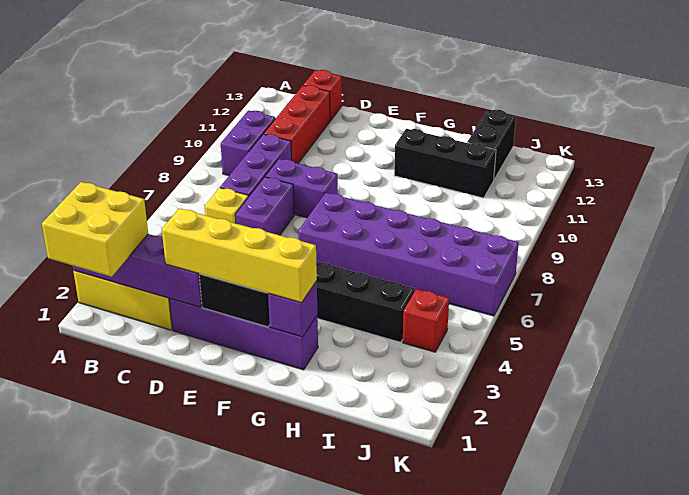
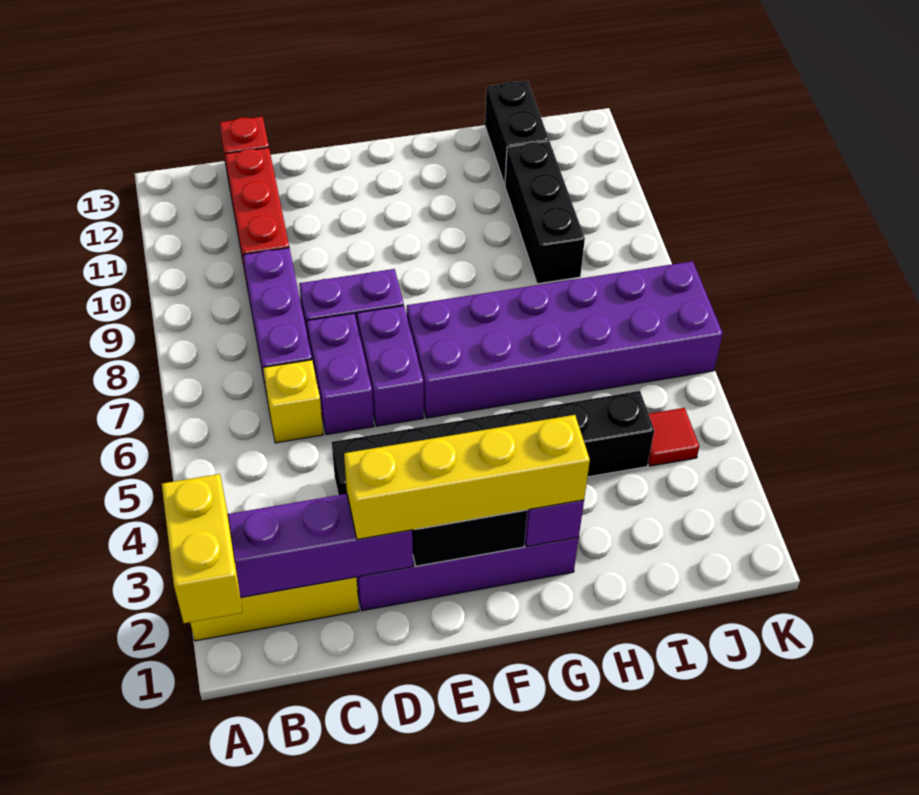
yellow brick A1:B2 level 3 -> yellow brick A1:A2 level 3
purple brick B9:B10 level 1 -> purple brick E6:E7 level 1
black brick G11:I11 level 1 -> black brick I9:I11 level 1
red brick J4 level 1 -> red tile J4 level 1

